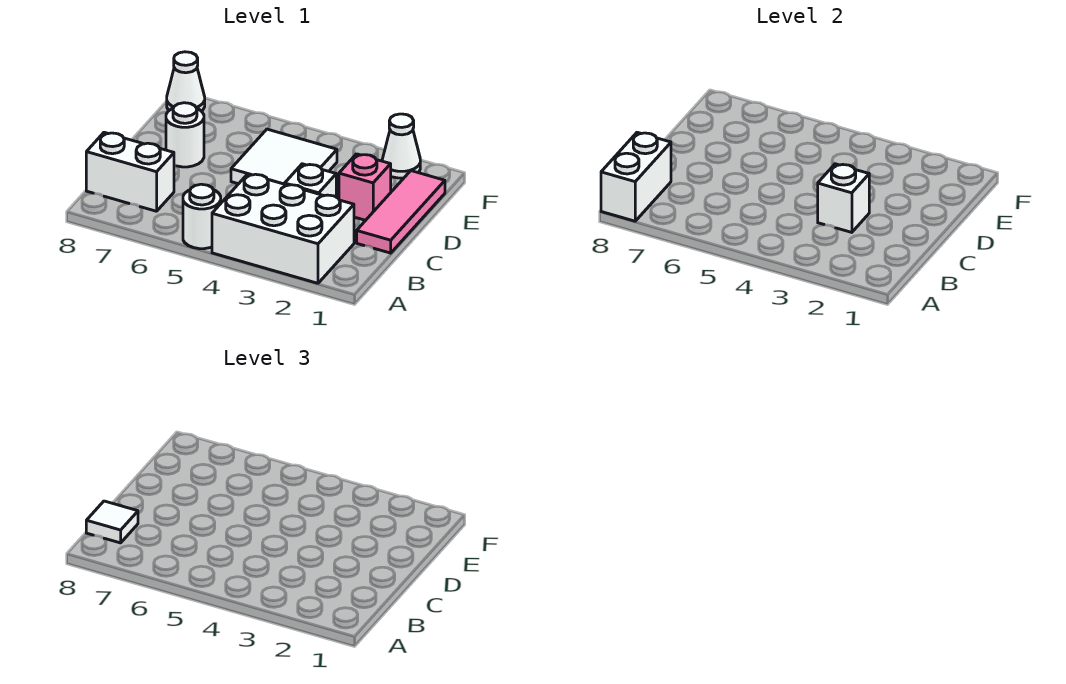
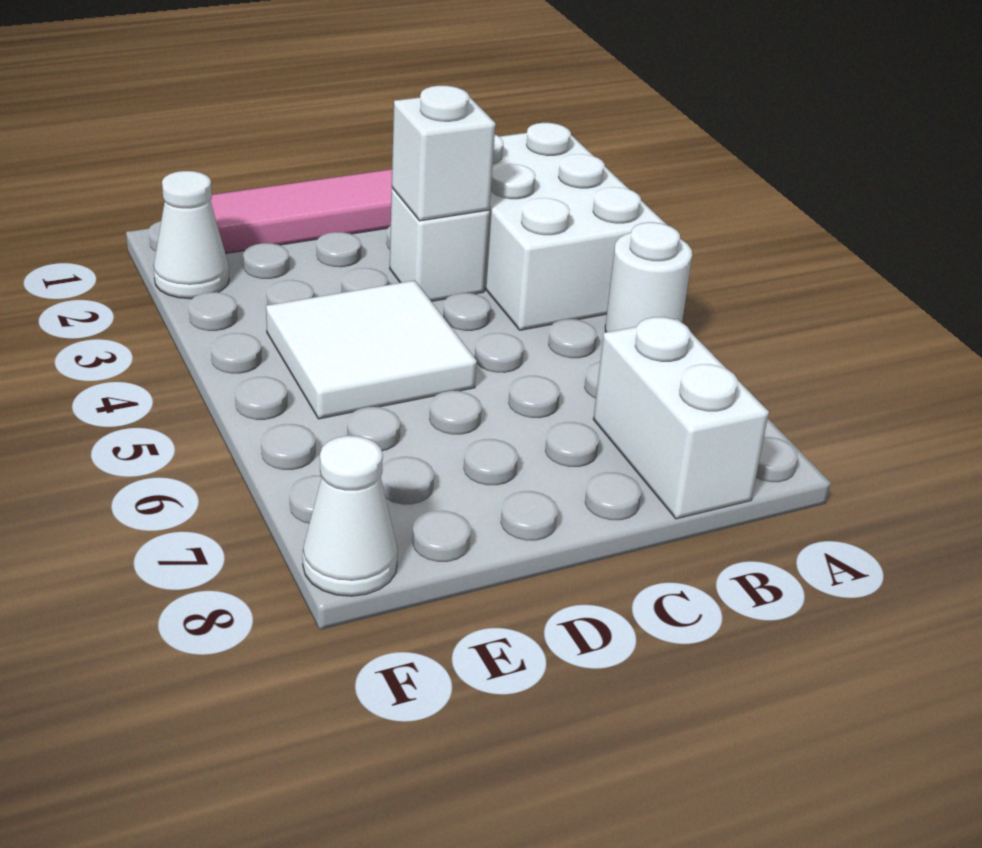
white brick A8:B8 level 2 -> none
white tile B8 level 3 -> none
pink brick D2 level 1 -> none
white round brick D7 level 1 -> none

